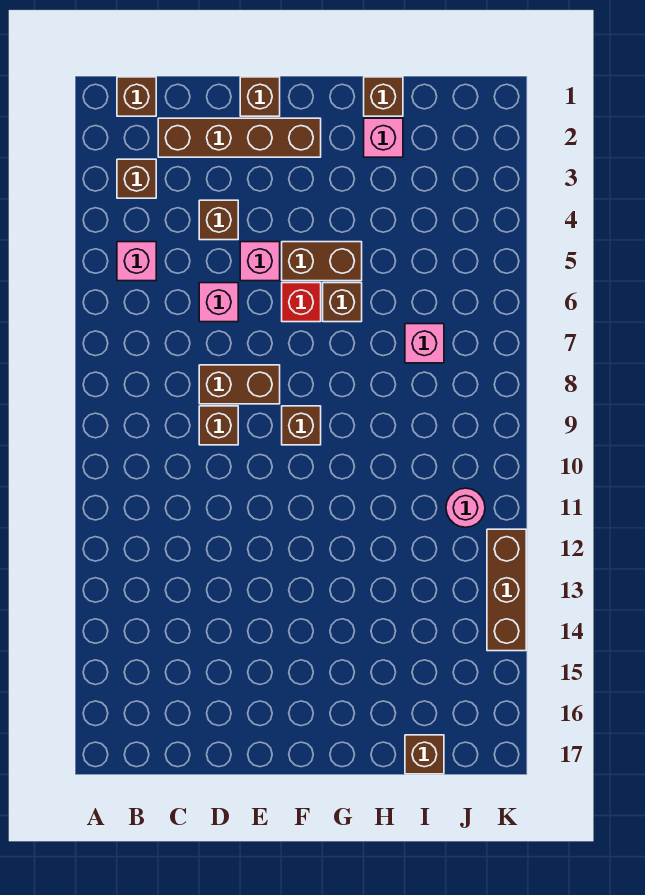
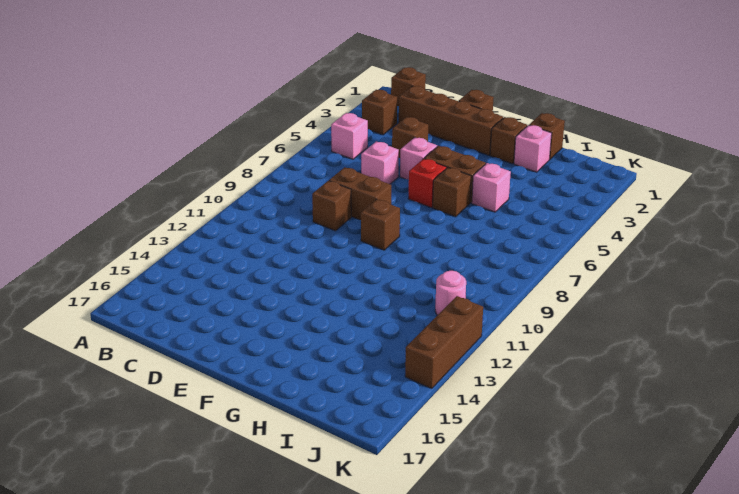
pink brick I7 level 1 -> pink brick H5 level 1
brown brick I17 level 1 -> brown brick G2 level 1

